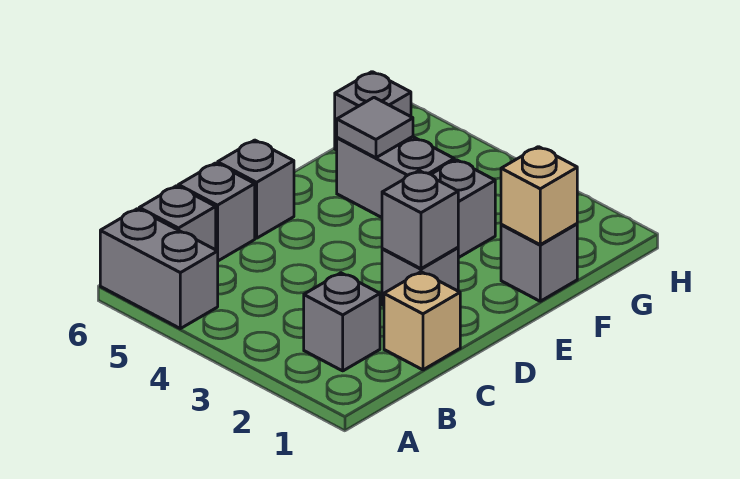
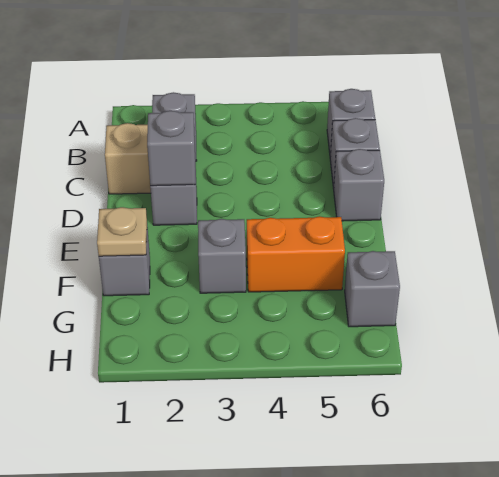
grey brick A5:A6 level 1 -> none
tan brick F1 level 2 -> tan plate F1 level 2
grey brick F4:F5 level 1 -> orange brick F4:F5 level 1
grey tile F5 level 2 -> none

